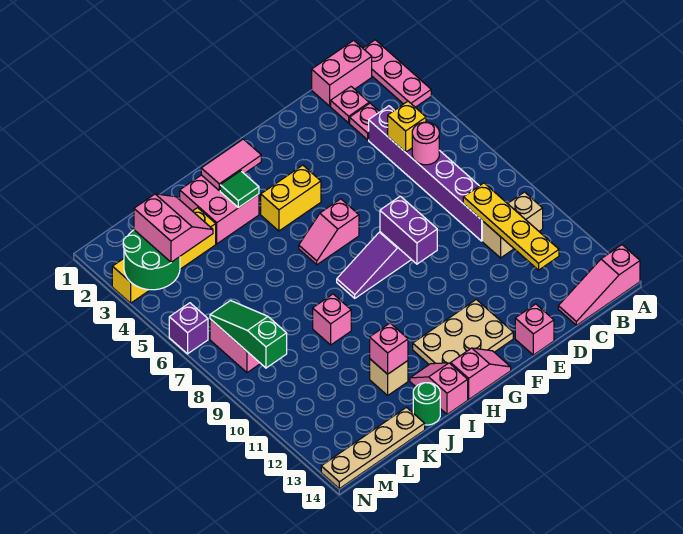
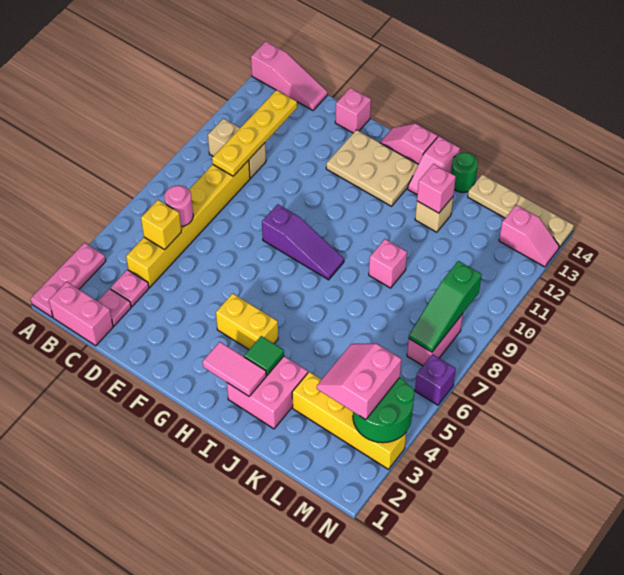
purple brick C4:C9 level 1 -> yellow brick C4:C9 level 1
purple brick F8:F9 level 2 -> none
pink slope G6:H6 level 1 top G -> pink slope M13:N13 level 1 top M

